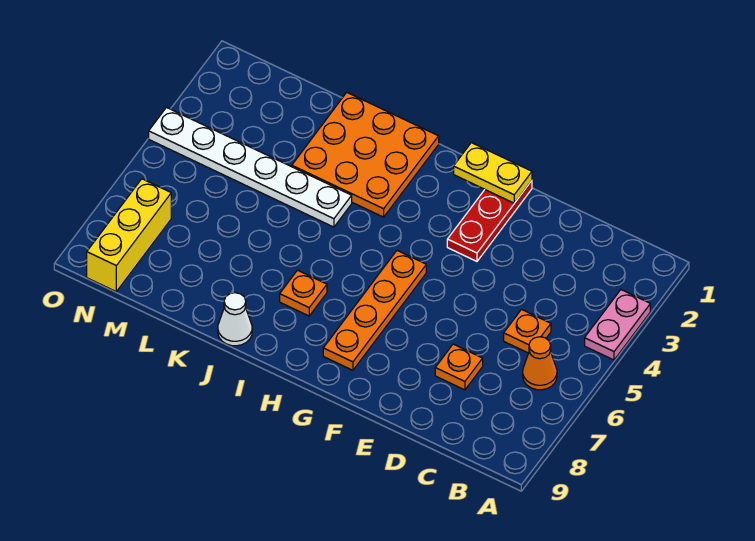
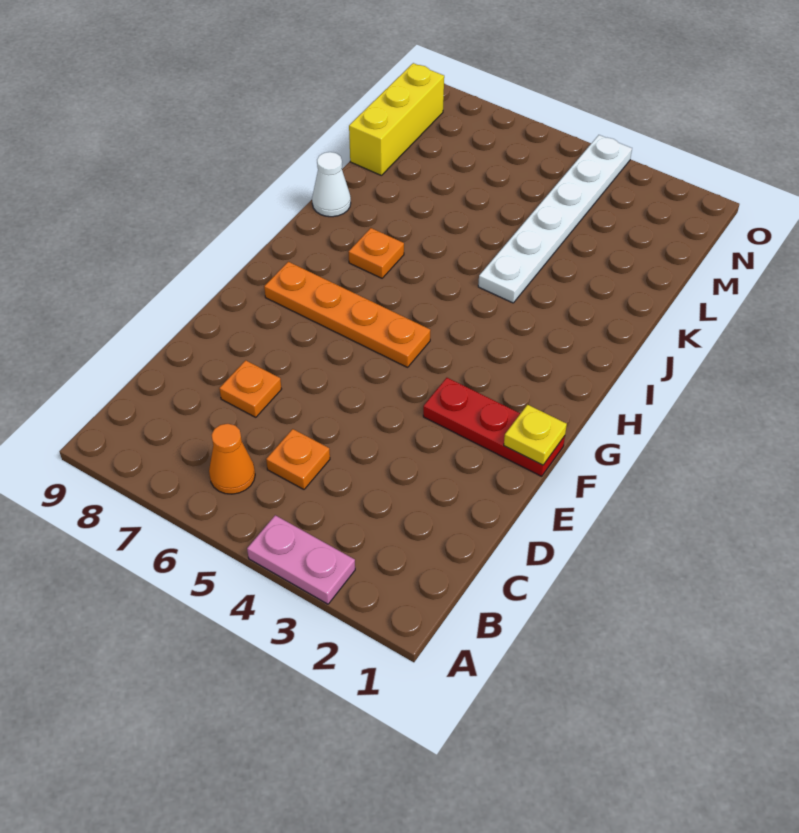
yellow plate F1:G1 level 2 -> yellow plate F1 level 2
orange plate I1:K3 level 1 -> none
yellow brick N7:N9 level 1 -> yellow brick L9:N9 level 1

